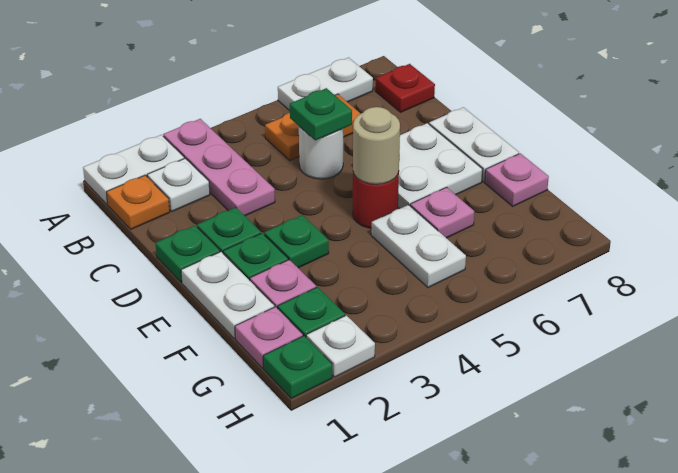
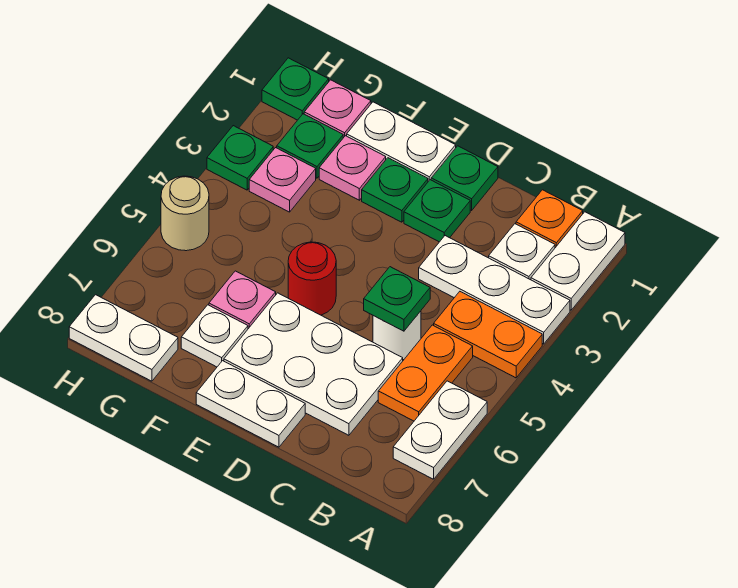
pink plate A3:C3 level 1 -> white plate A3:C3 level 1
none -> orange plate A4:B4 level 1
red plate B8 level 1 -> none
white plate D6:E7 level 1 -> white plate C6:E7 level 1
green plate E3 level 1 -> green plate H3 level 1
tan round brick E5 level 2 -> tan round brick H5 level 1
white plate F5:G5 level 1 -> white plate G8:H8 level 1
pink plate F8 level 1 -> pink plate G3 level 1
white plate H2 level 1 -> white plate F7 level 1

